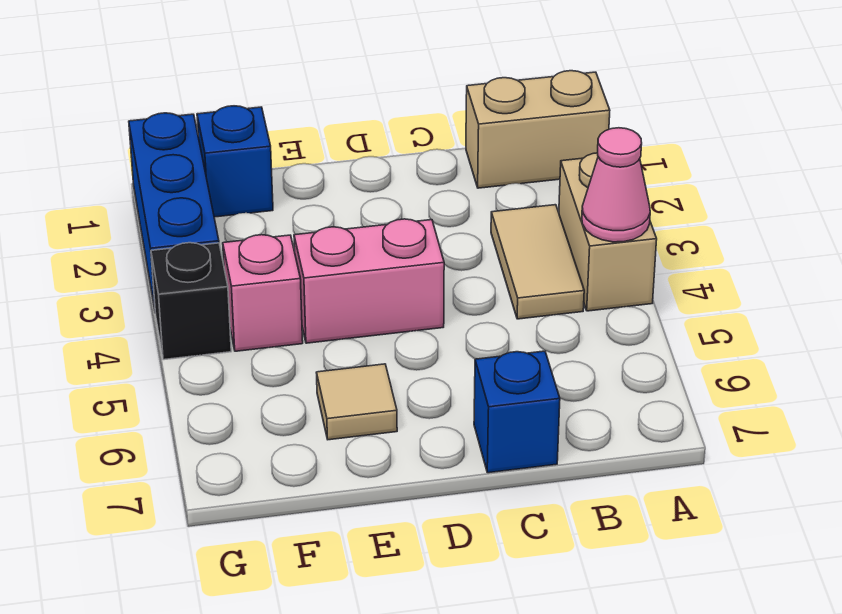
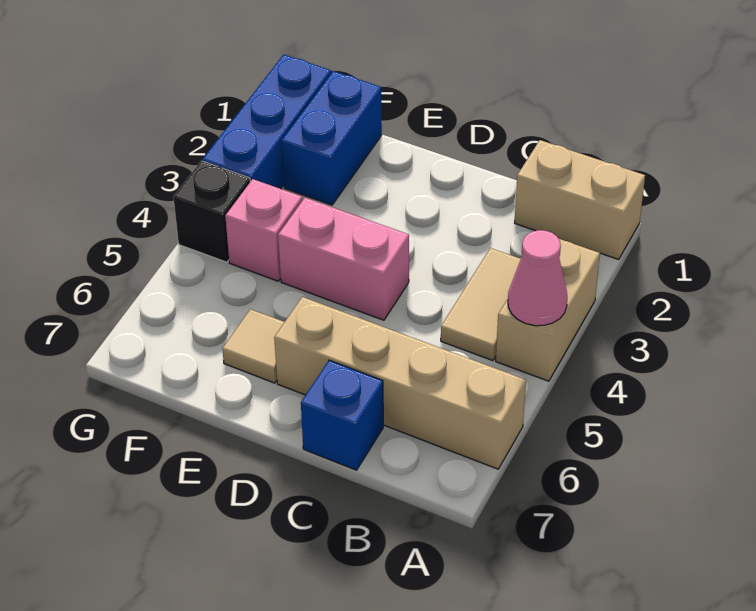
none -> tan brick A6:D6 level 1
blue brick F1 level 1 -> blue brick F1:F2 level 1

